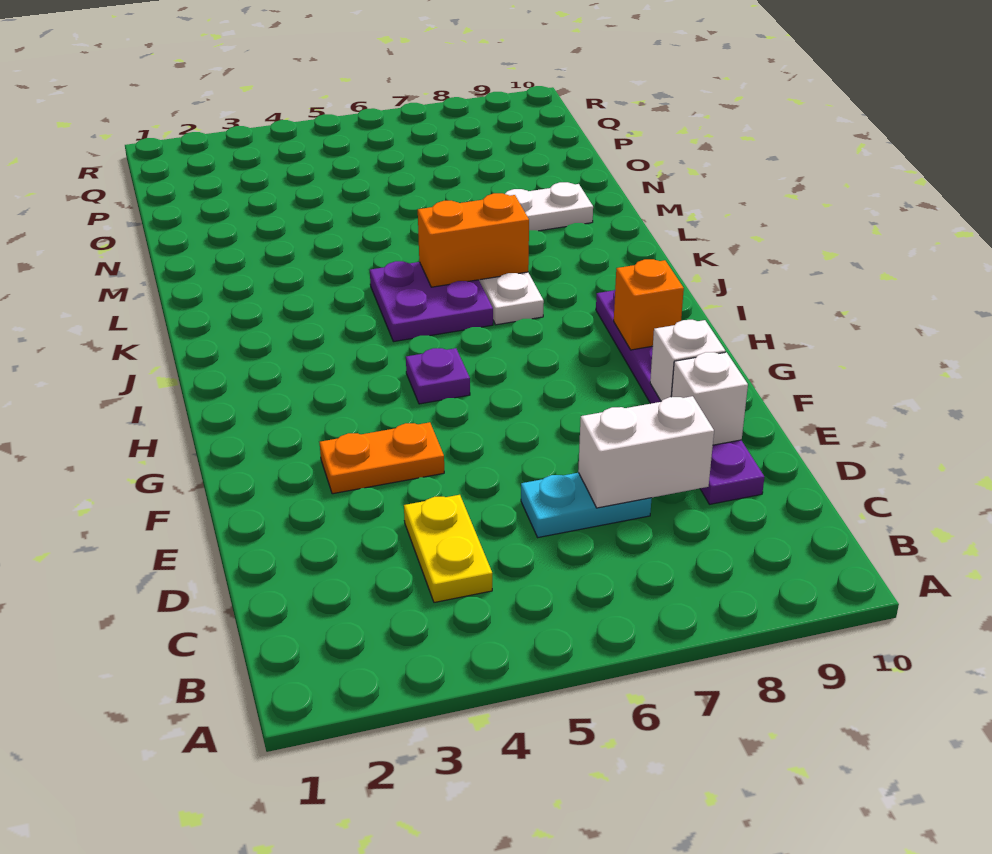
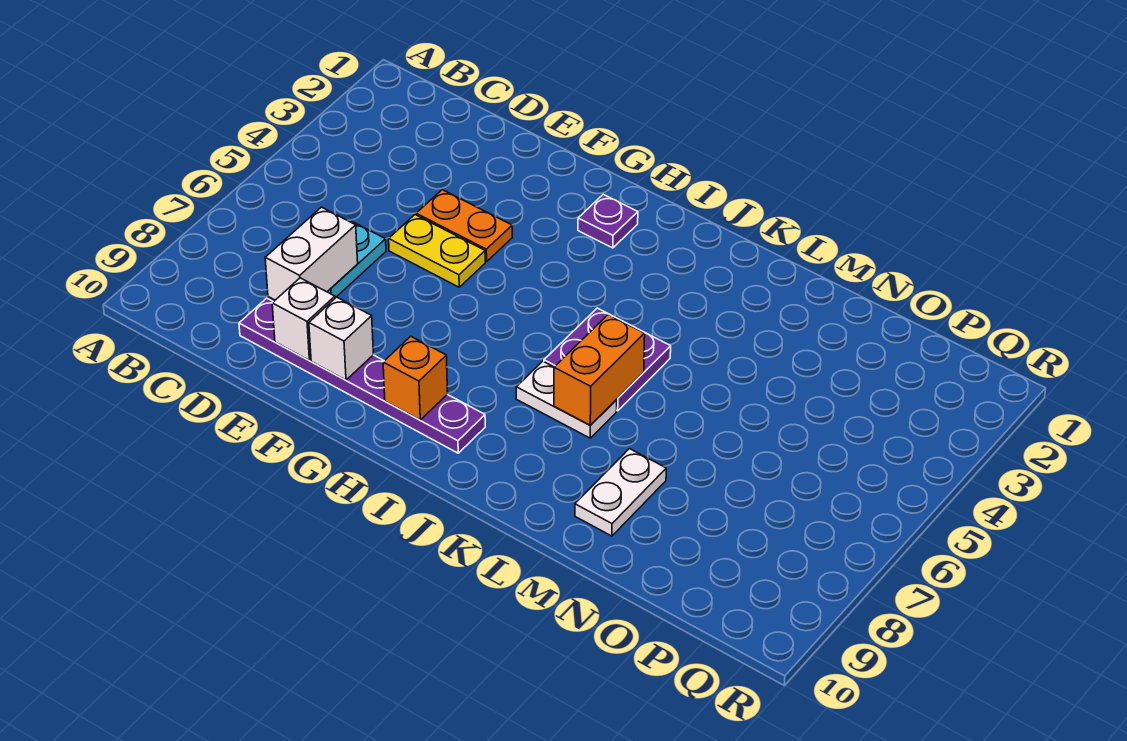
yellow plate C4:D4 level 1 -> yellow plate E5:F5 level 1
orange plate F3:F4 level 1 -> orange plate E4:F4 level 1
purple plate H5 level 1 -> purple plate H2 level 1

